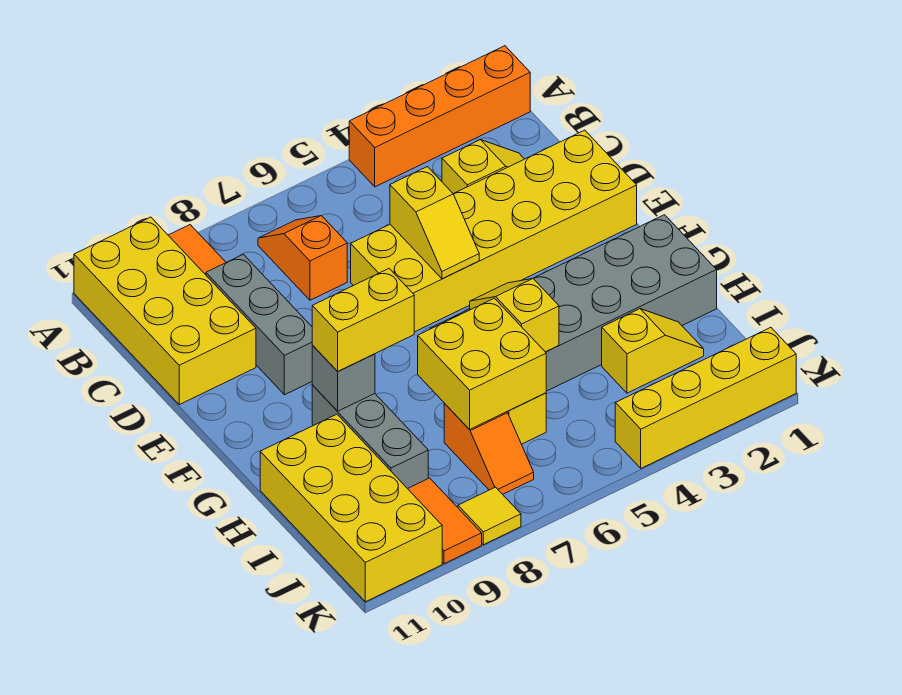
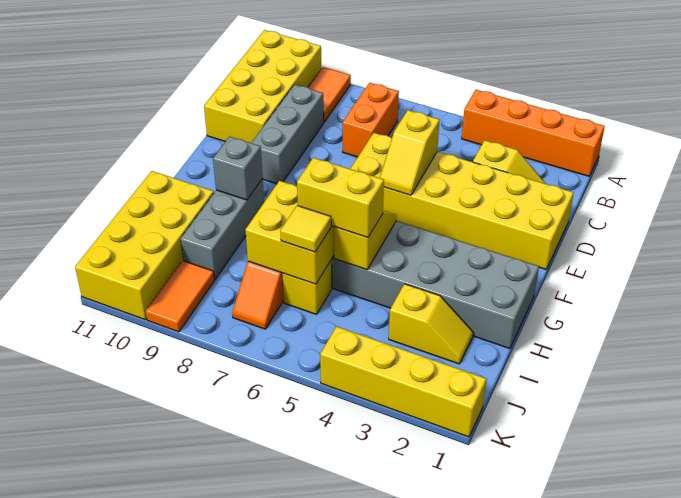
orange slope B7:C7 level 1 top C -> orange brick B7:C7 level 1
yellow brick G8:G9 level 3 -> yellow brick H5:H6 level 3
yellow tile K8 level 1 -> yellow tile I6 level 3

